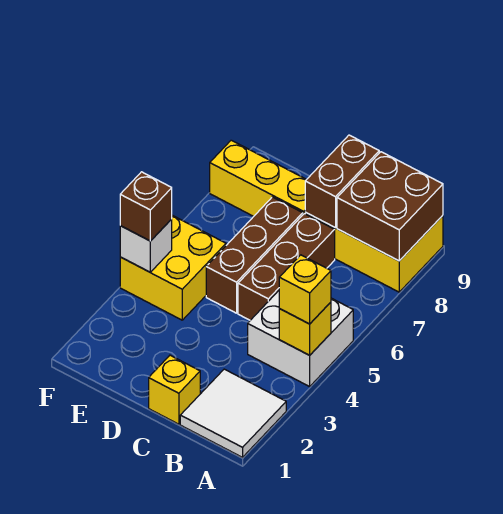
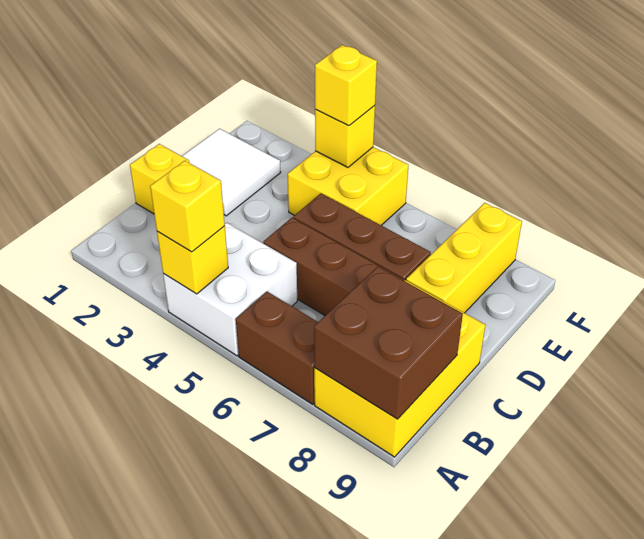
white tile A1:B2 level 1 -> white tile D1:E2 level 1
brown brick C8:C9 level 2 -> brown brick A6:A7 level 1
white brick F4 level 2 -> yellow brick F4 level 2
brown brick F4 level 3 -> yellow brick F4 level 3

